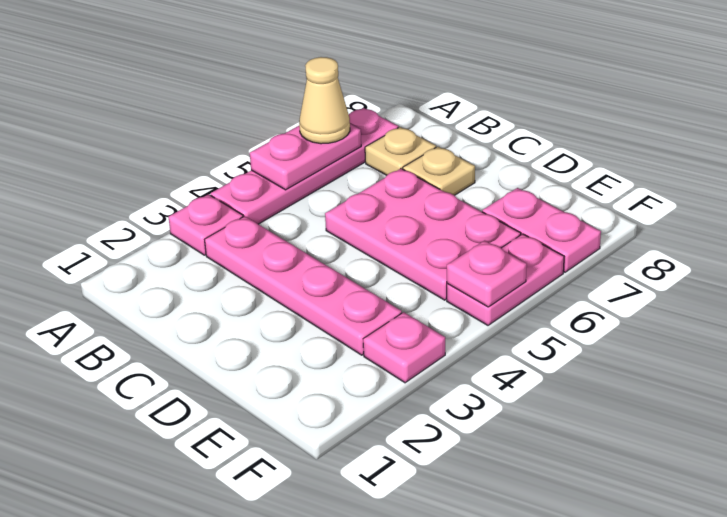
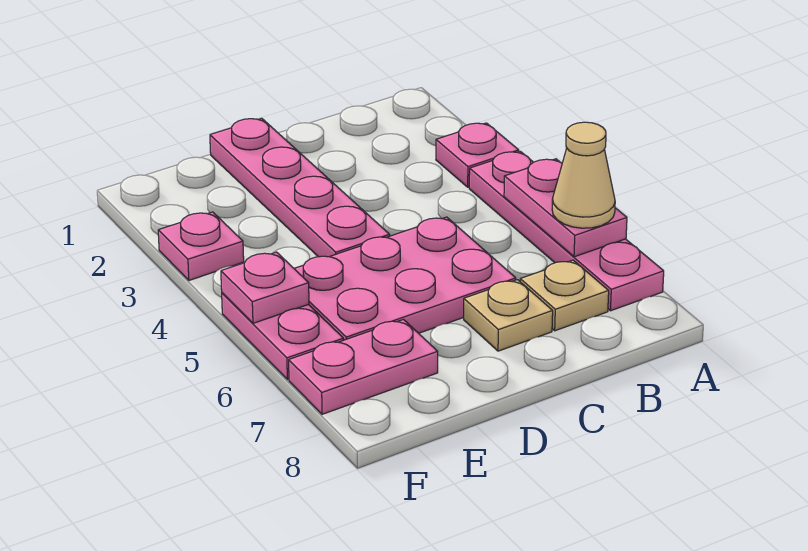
pink plate B3:E3 level 1 -> pink plate D1:D4 level 1

